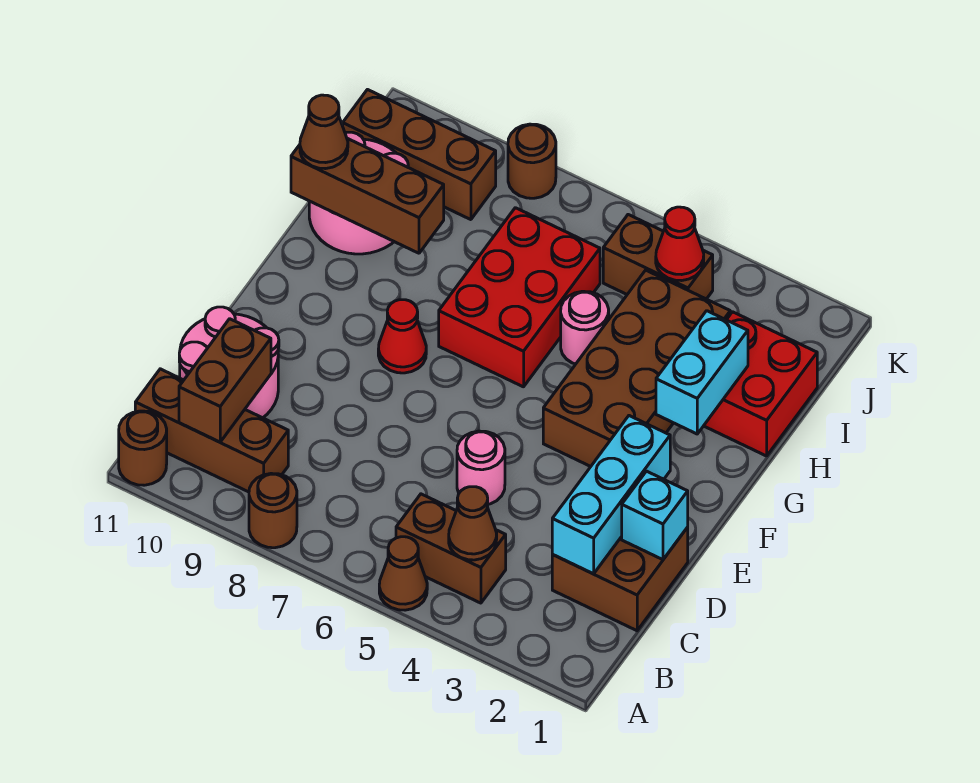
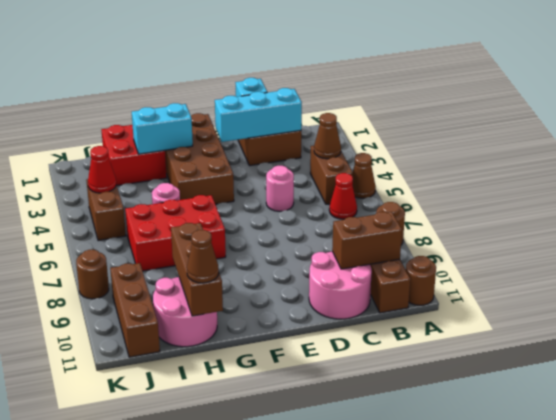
brown brick F3:I4 level 1 -> brown brick F1:G4 level 1
red cone F8 level 1 -> red cone B6 level 1

